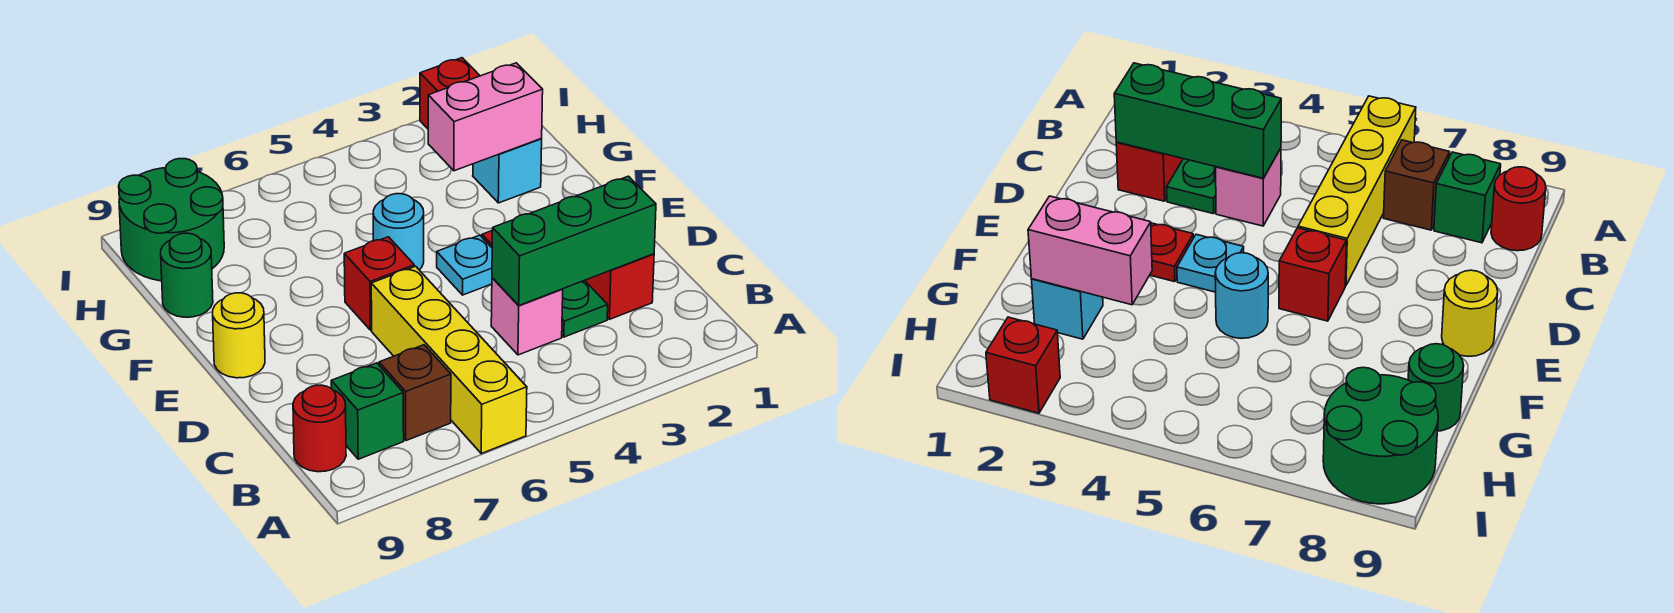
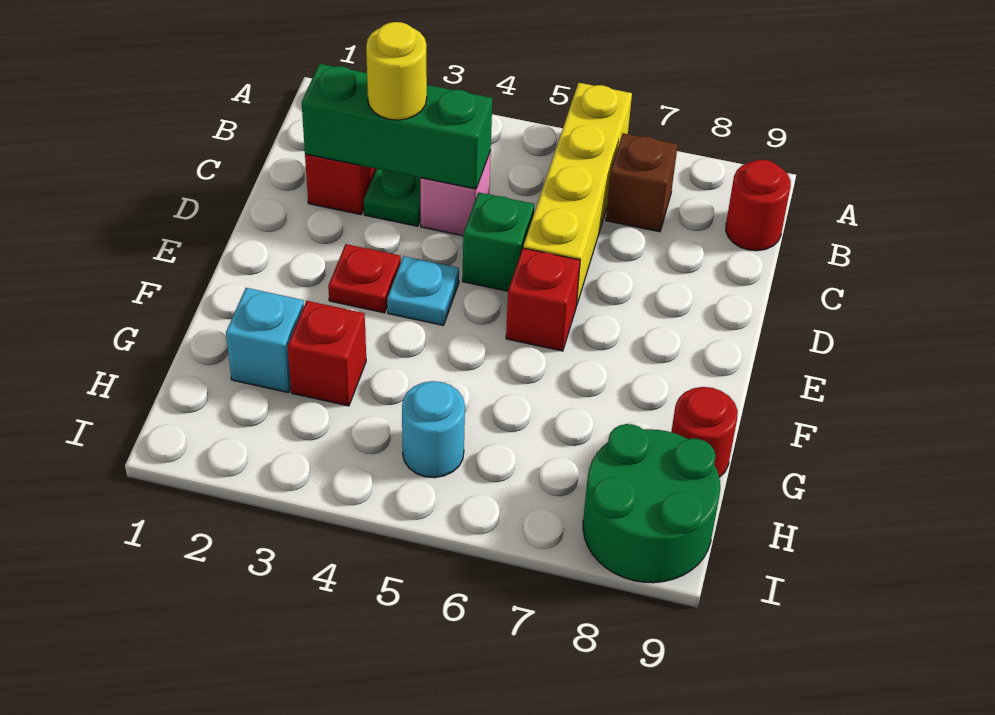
green brick B8 level 1 -> green brick D5 level 1
yellow round brick E9 level 1 -> yellow round brick C3 level 3
cyan round brick F5 level 1 -> cyan round brick H5 level 1
pink brick G2:G3 level 2 -> none
green round brick G9 level 1 -> red round brick G9 level 1
red brick I2 level 1 -> red brick G3 level 1

